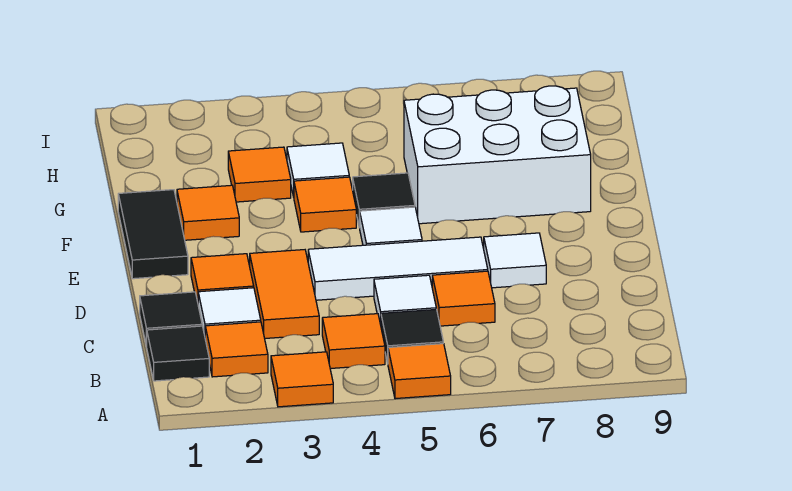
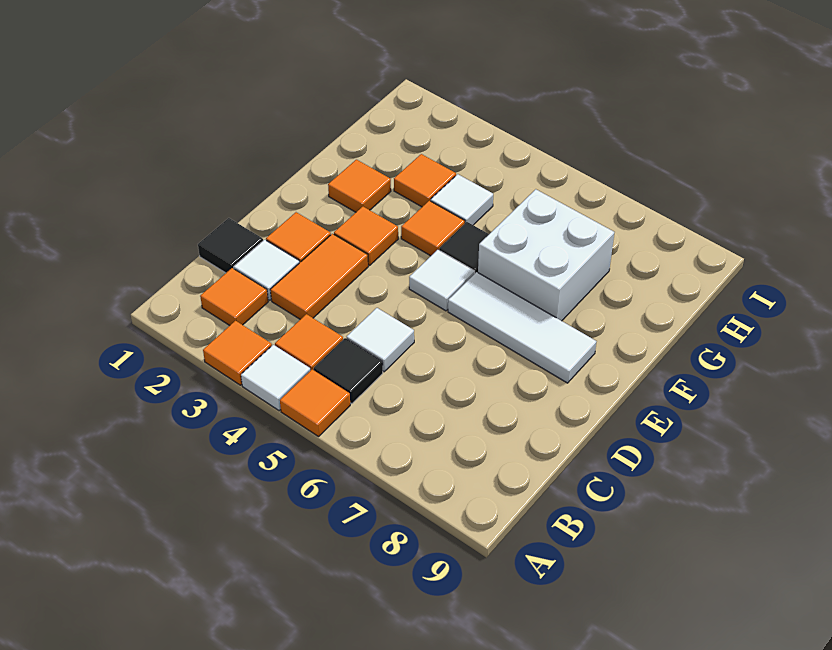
black tile B1 level 1 -> none
orange tile C6 level 1 -> orange tile E3 level 1
white tile D4:D6 level 1 -> white tile E6:E8 level 1
white tile D7 level 1 -> white tile A4 level 1
black tile E1:F1 level 1 -> none
white brick F6:G8 level 1 -> white brick F6:G7 level 1

